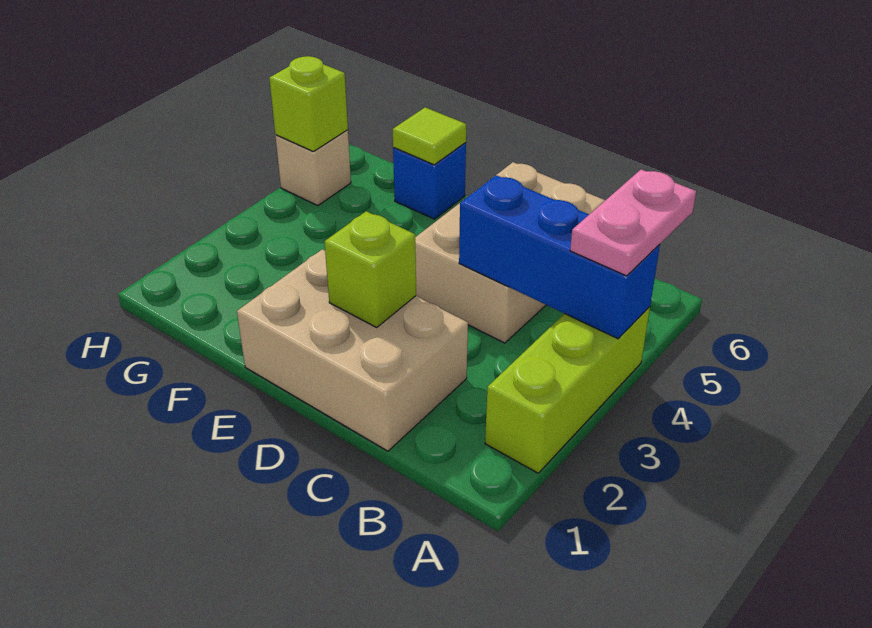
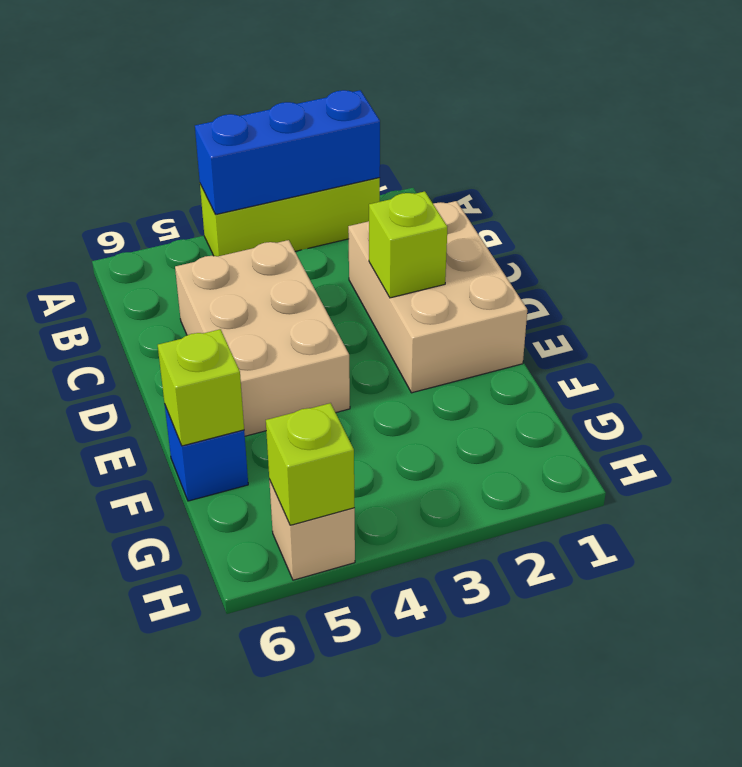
blue brick A4:C4 level 2 -> blue brick A2:A4 level 2
pink plate A4:A5 level 3 -> none
tan brick C4:D6 level 1 -> tan brick C4:E5 level 1
lime tile F6 level 2 -> lime brick F6 level 2

